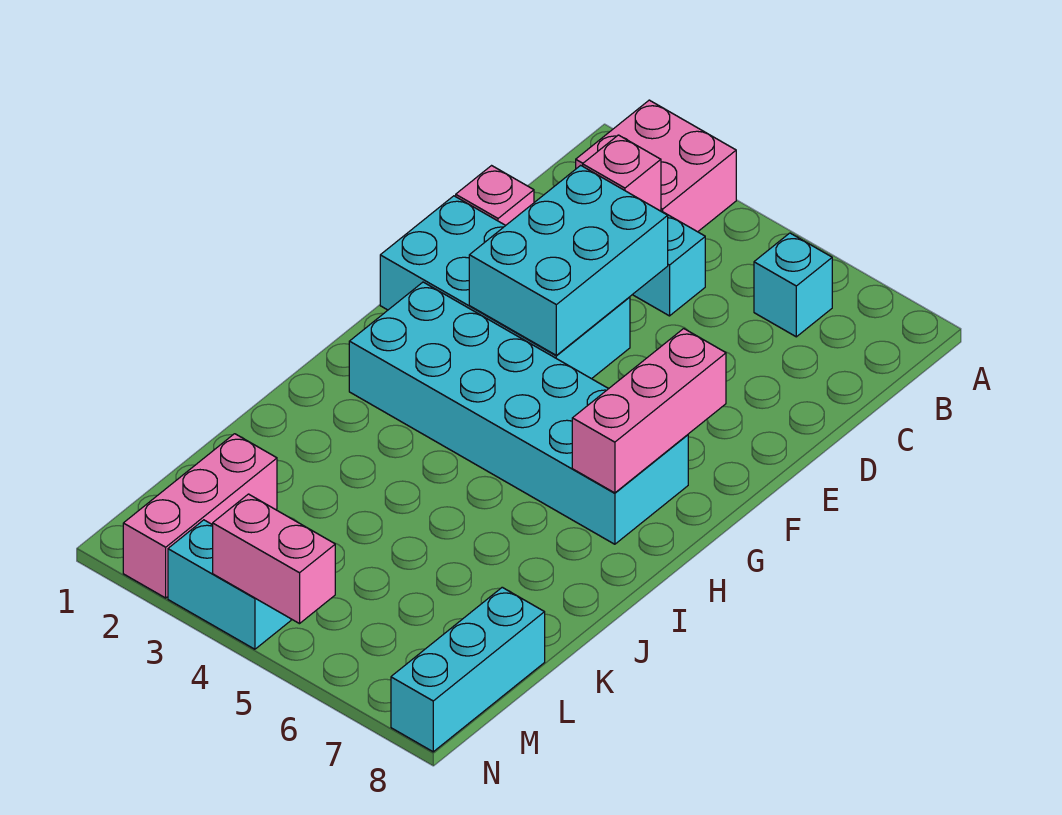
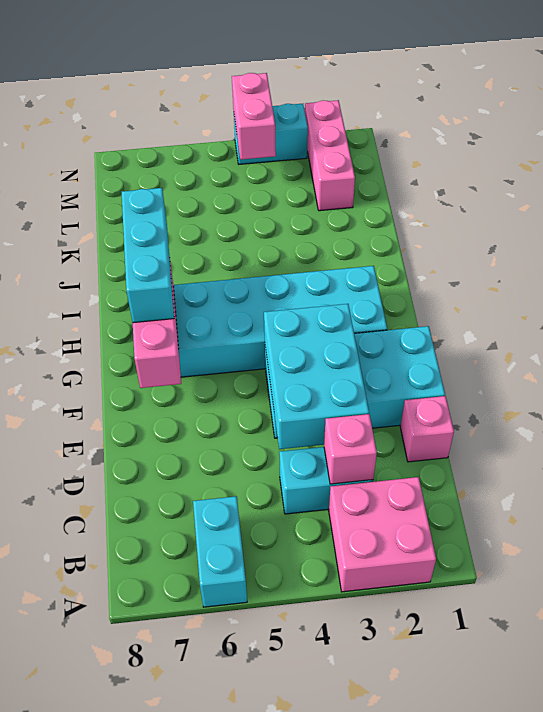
cyan brick B6 level 1 -> cyan brick A6:B6 level 1
cyan brick L8:N8 level 1 -> cyan brick G7:I7 level 3
pink brick N4:N5 level 2 -> pink brick M4:N4 level 2

